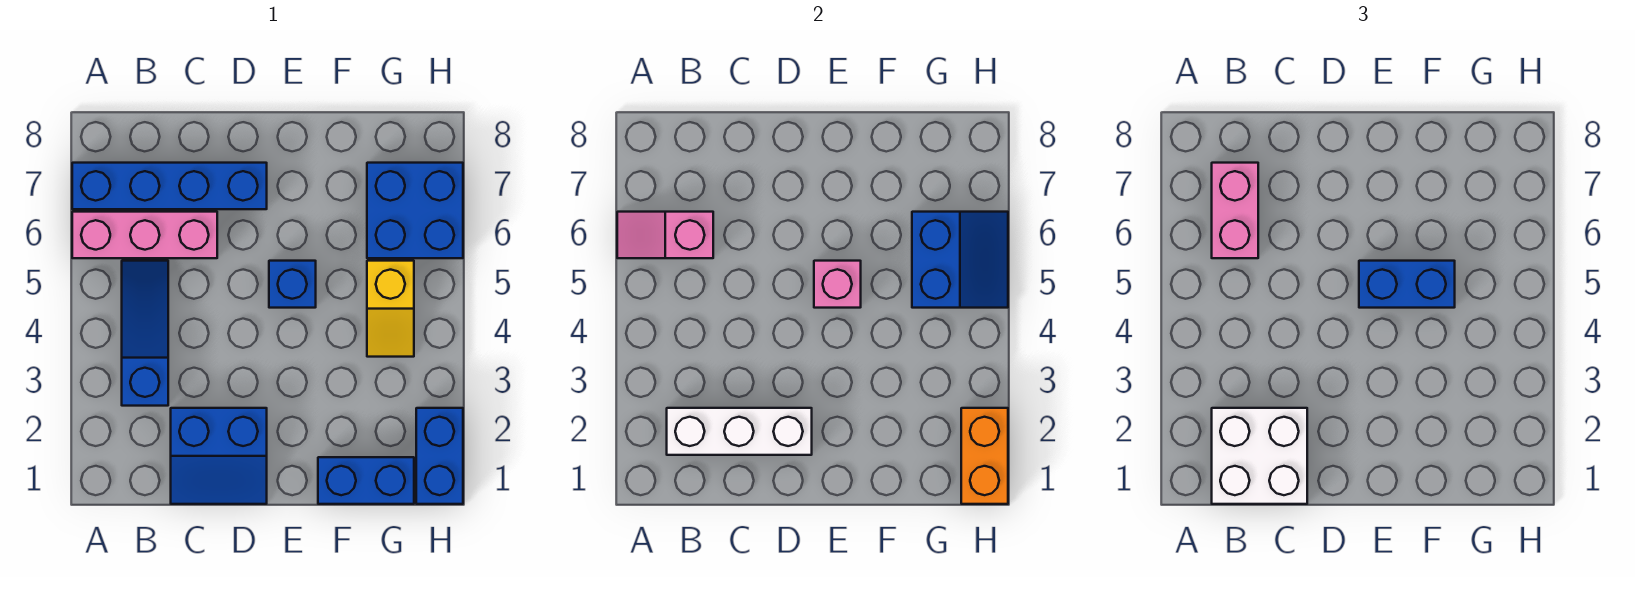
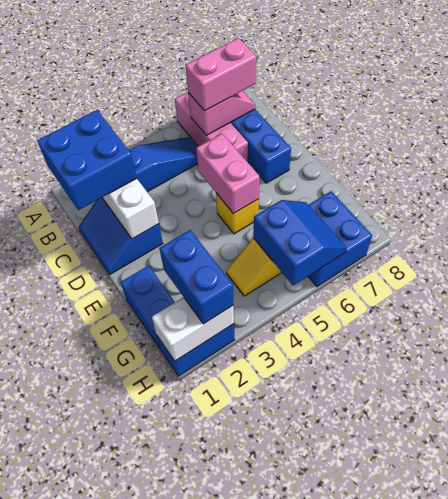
pink slope A6:B6 level 2 top B -> pink slope B6:B7 level 2 top 6
white brick B1:C2 level 3 -> blue brick B1:C2 level 3
blue brick E5 level 1 -> yellow brick E5 level 1
pink brick E5 level 2 -> pink brick D5:E5 level 2
blue brick E5:F5 level 3 -> blue brick G2:H2 level 3
blue slope G5:H6 level 2 top G -> blue slope G5:H6 level 2 top 5
orange brick H1:H2 level 2 -> white brick H1:H2 level 2

